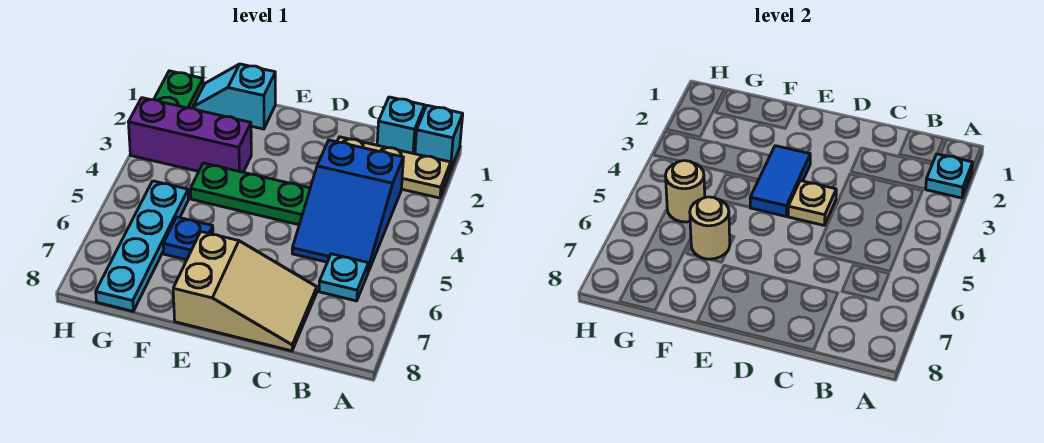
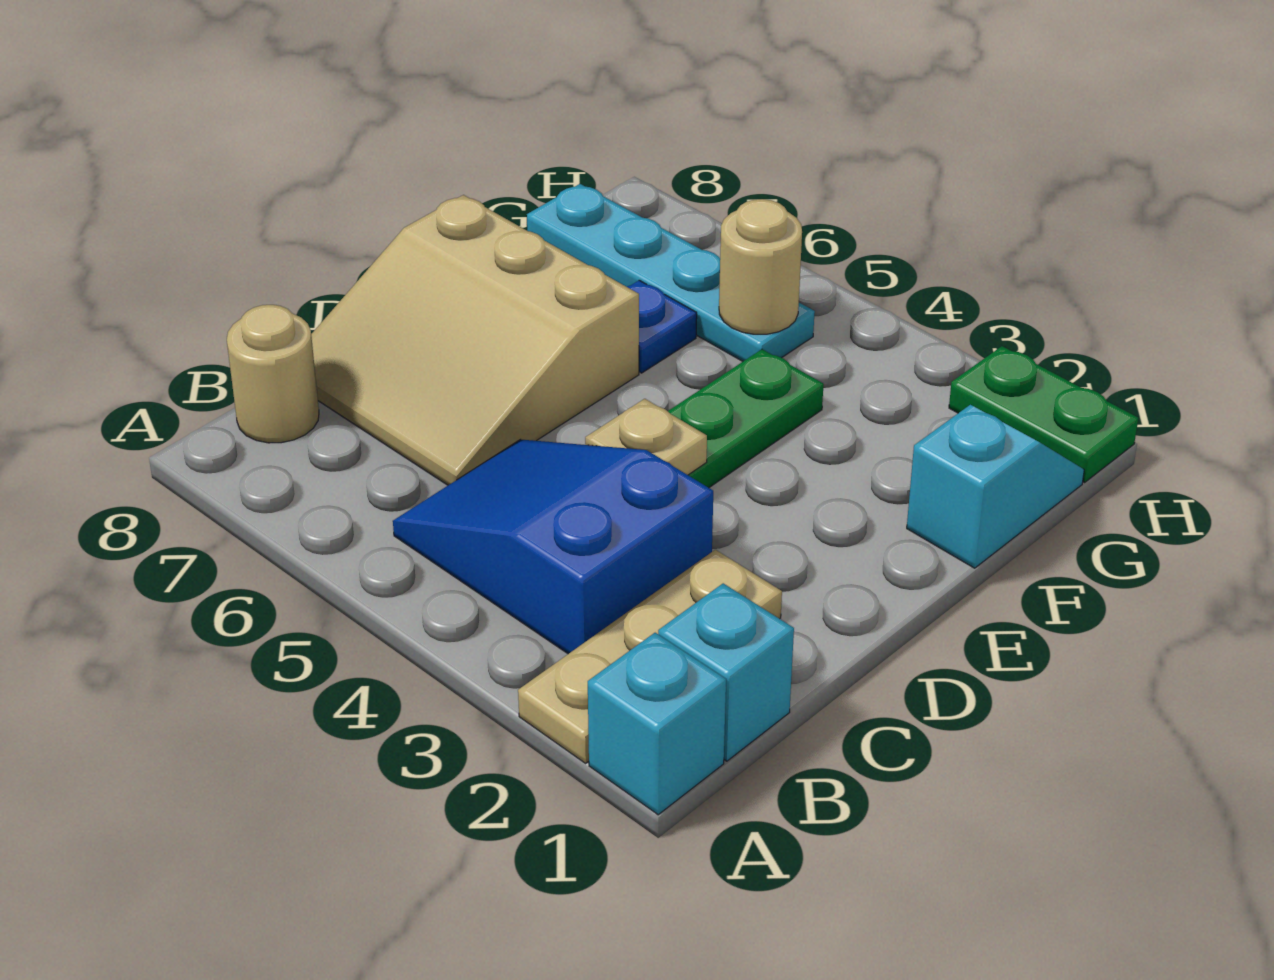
cyan plate A2 level 2 -> none
cyan plate B6 level 1 -> none
tan slope C7:E8 level 1 top E -> tan slope C6:E8 level 1 top E
blue tile E3:E4 level 2 -> none
purple brick F3:H3 level 1 -> none
tan round brick F6 level 2 -> tan round brick B8 level 1

